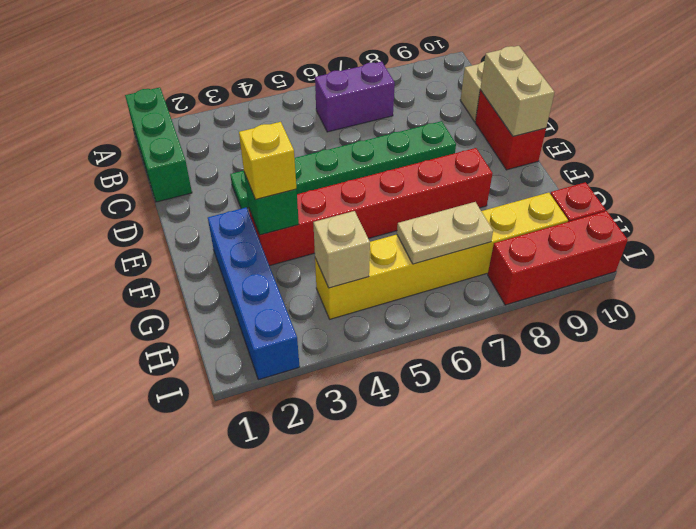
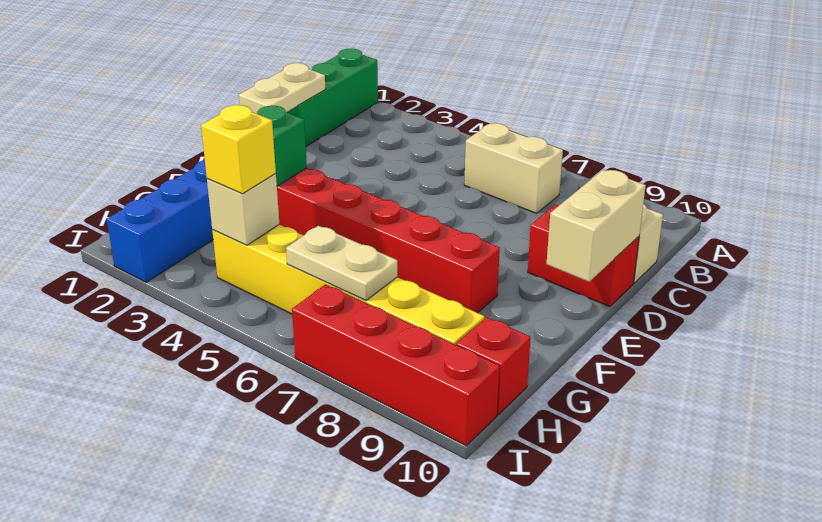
purple brick B6:B7 level 1 -> tan brick B6:B7 level 1
none -> tan plate C1:D1 level 2
green plate D3:D8 level 1 -> none
red brick D10:E10 level 1 -> red brick D9:D10 level 1
yellow brick F3 level 3 -> yellow brick H4 level 3
red brick I8:I10 level 1 -> red brick I7:I10 level 1

